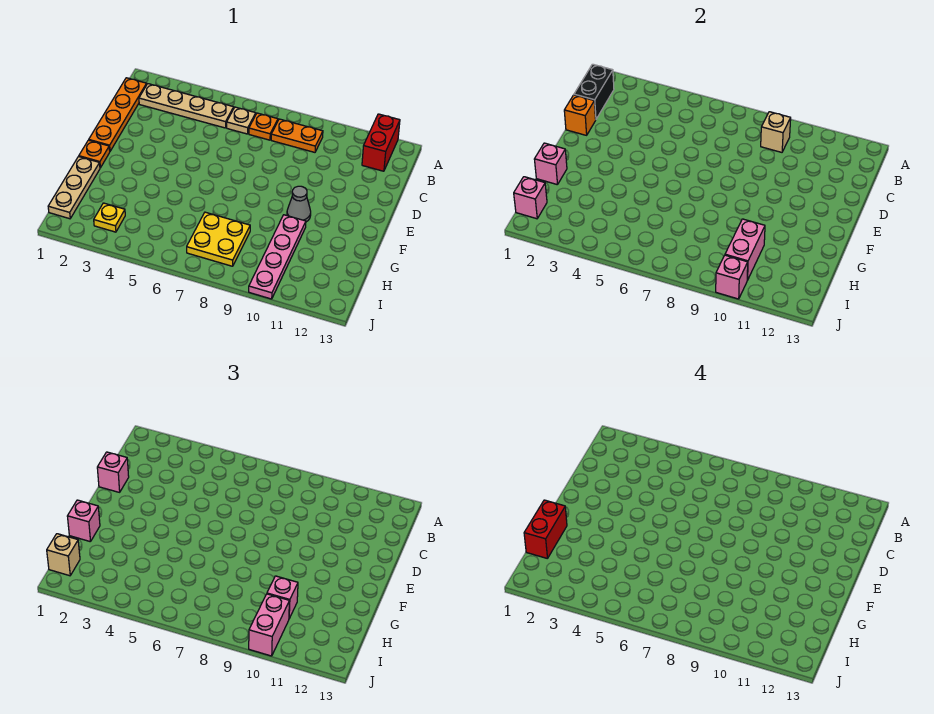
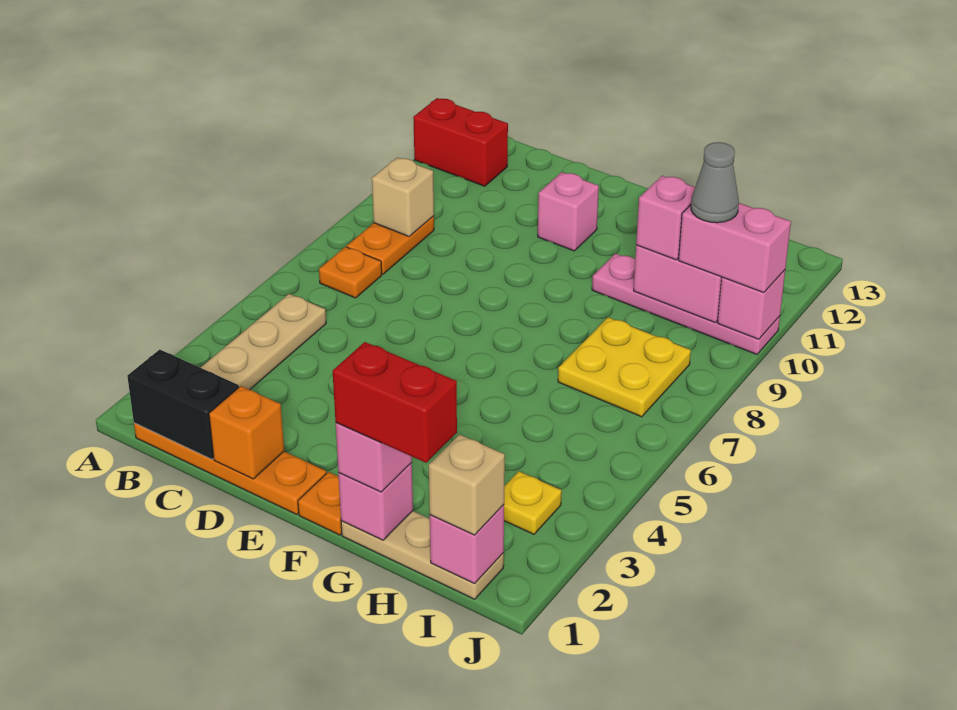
tan plate B6 level 1 -> none
pink brick D1 level 3 -> pink brick E11 level 1
grey cone F10 level 1 -> grey cone I10 level 4

